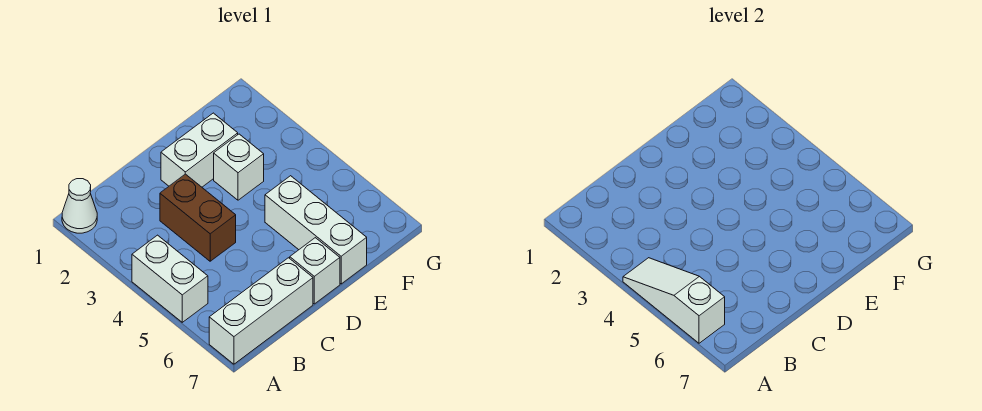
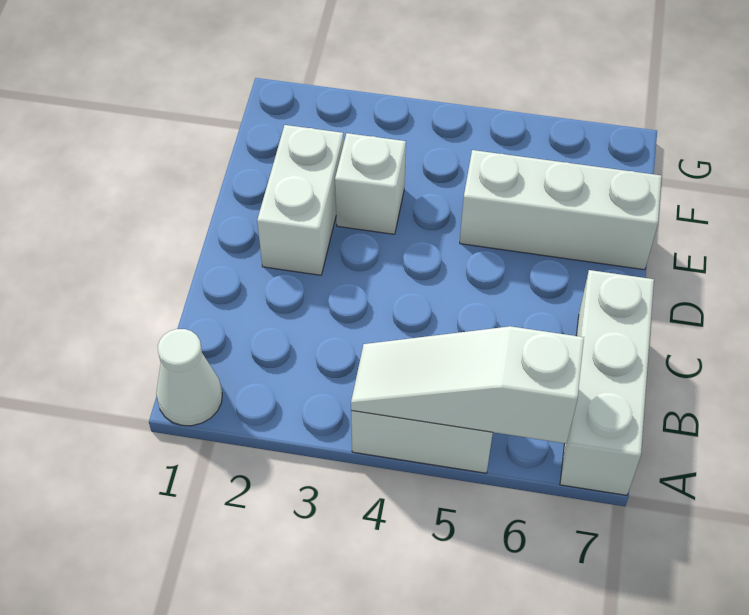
brown brick C3:C4 level 1 -> none
white brick D7 level 1 -> none

